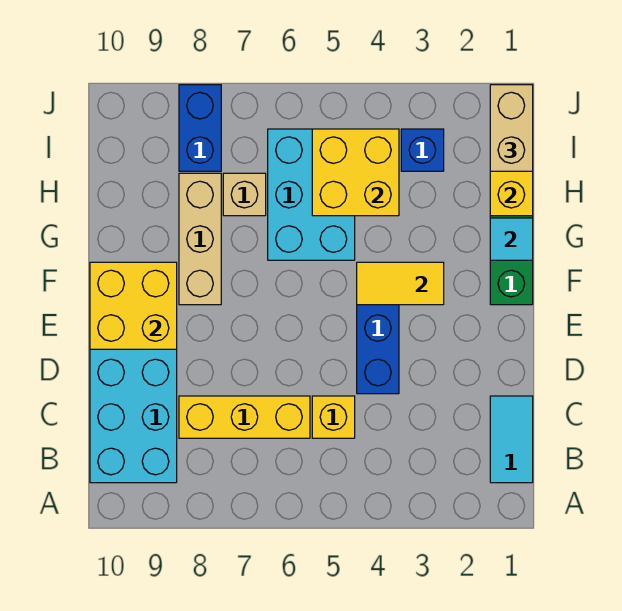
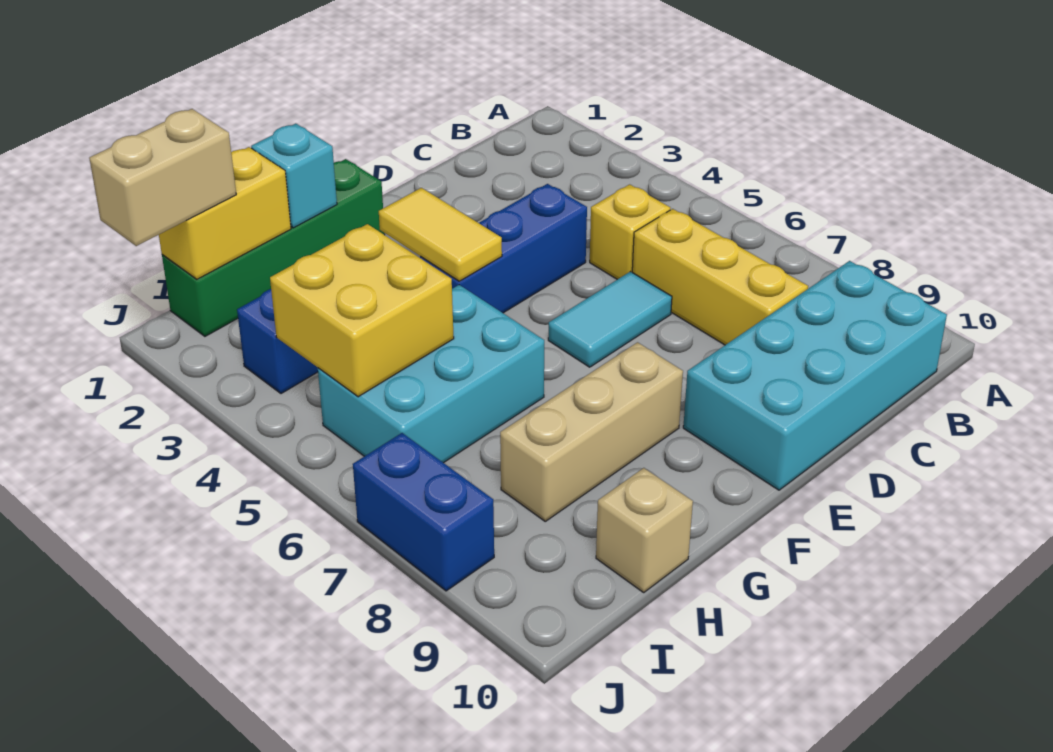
cyan tile B1:C1 level 1 -> cyan tile D6:E6 level 1
yellow brick E9:F10 level 2 -> none
cyan tile G1 level 2 -> cyan brick G1 level 2
tan brick H7 level 1 -> tan brick H10 level 1
blue brick I8:J8 level 1 -> blue brick J7:J8 level 1

